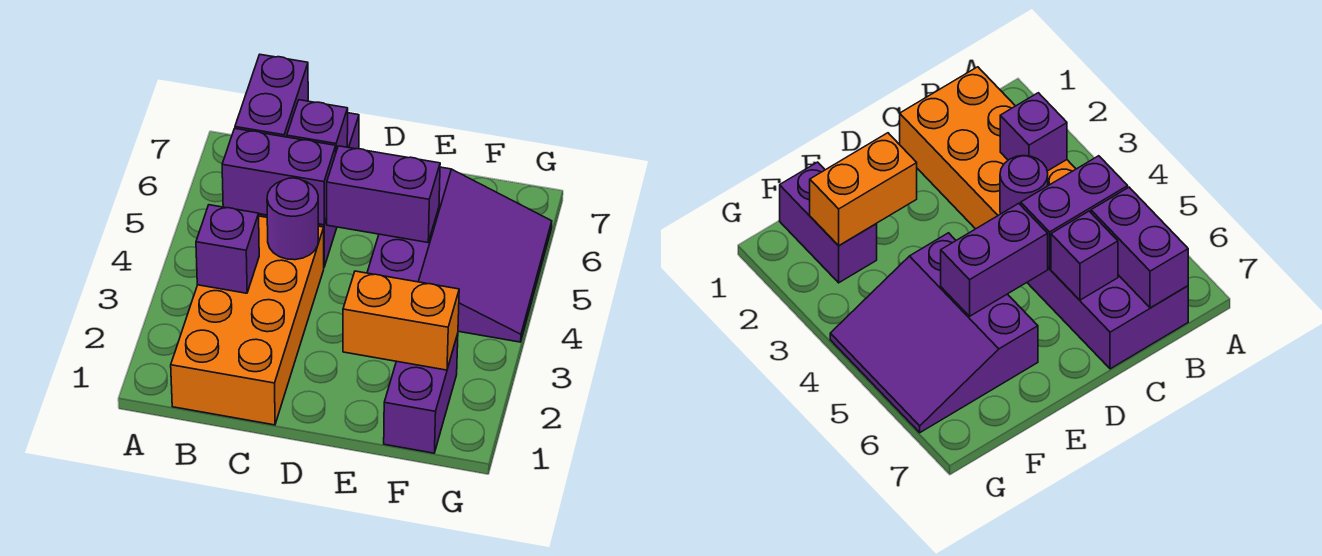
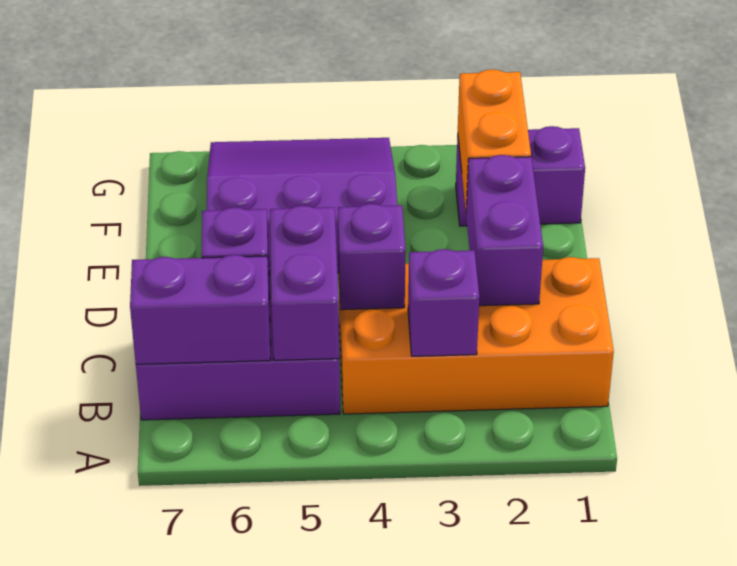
purple round brick C4 level 2 -> purple brick C4 level 2
purple brick D5:E5 level 2 -> purple brick C2:D2 level 2

